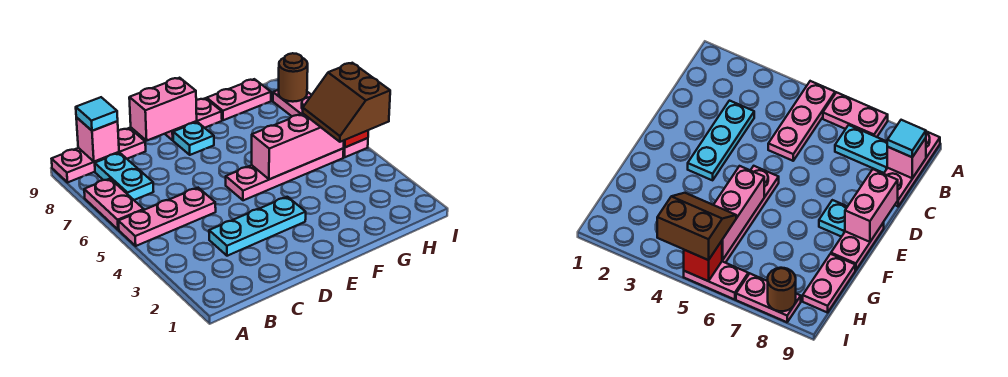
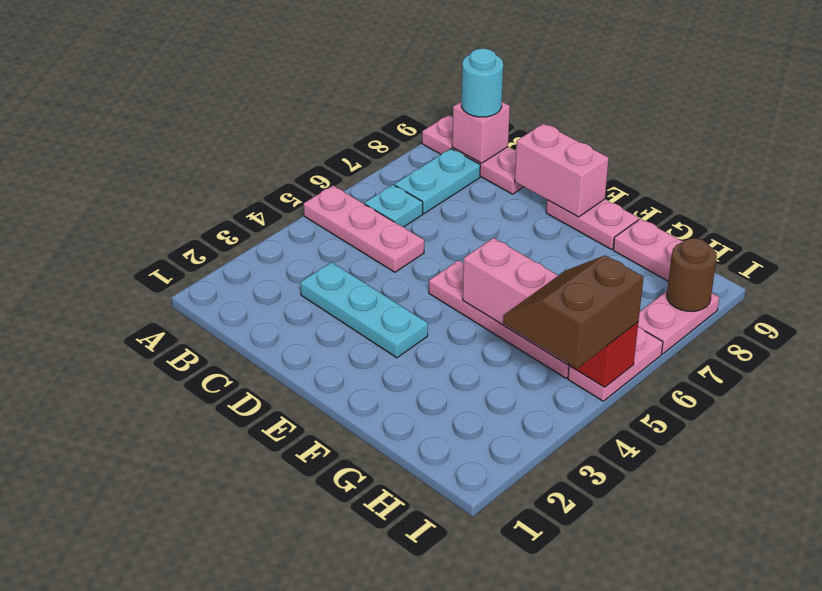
pink plate A6:A7 level 1 -> none
cyan tile B9 level 3 -> cyan round brick B9 level 3
cyan plate E8 level 1 -> cyan plate B6 level 1

